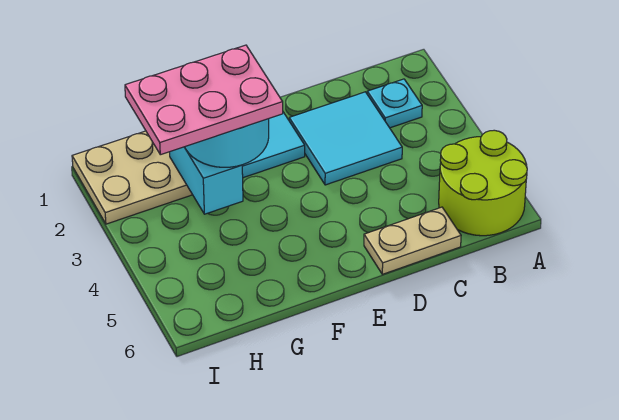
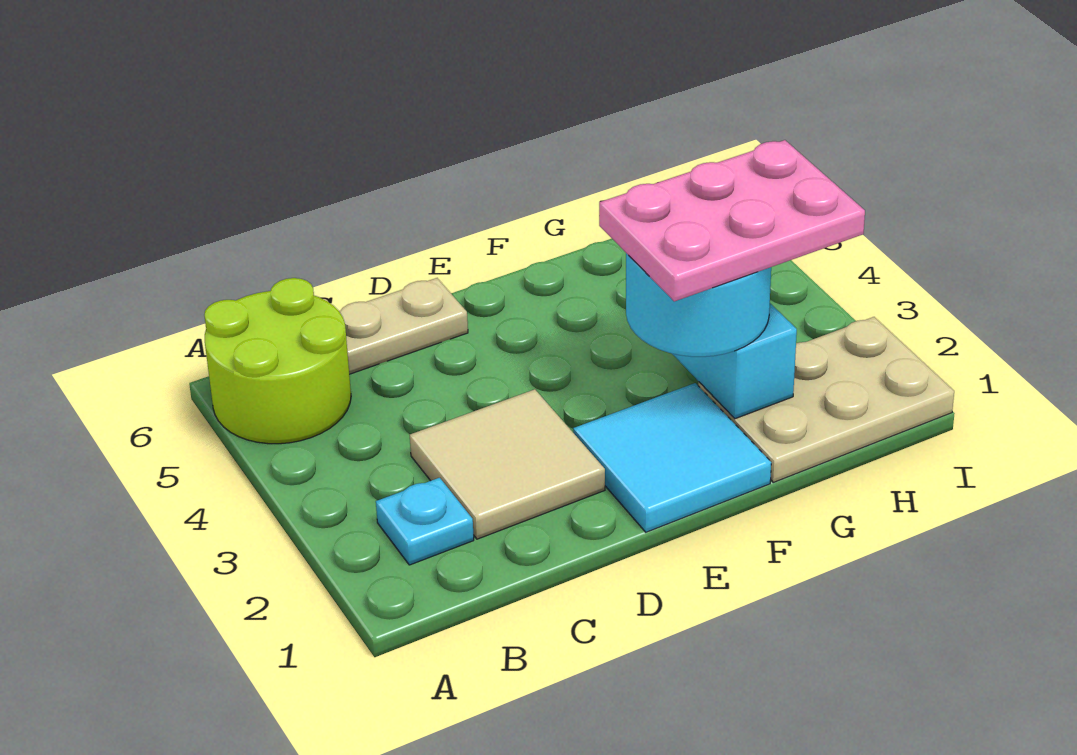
cyan tile C2:D3 level 1 -> tan tile C2:D3 level 1

